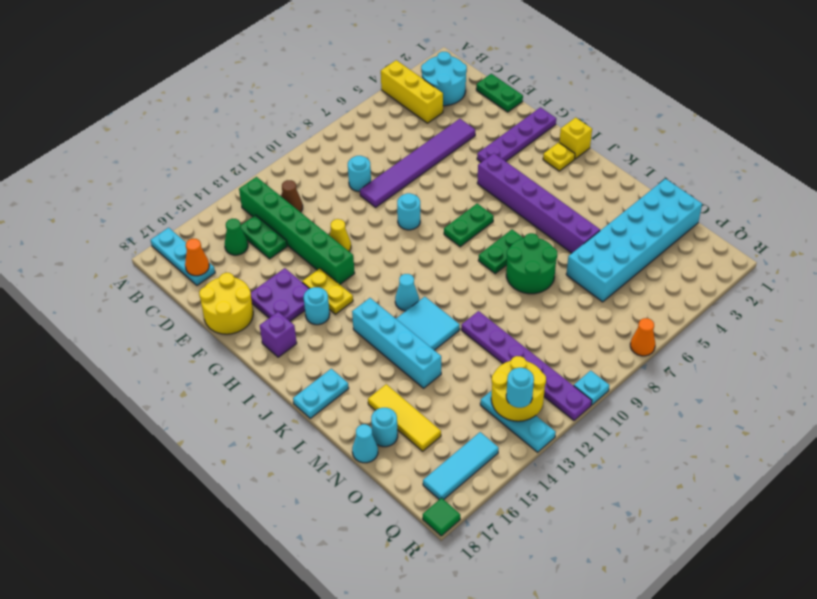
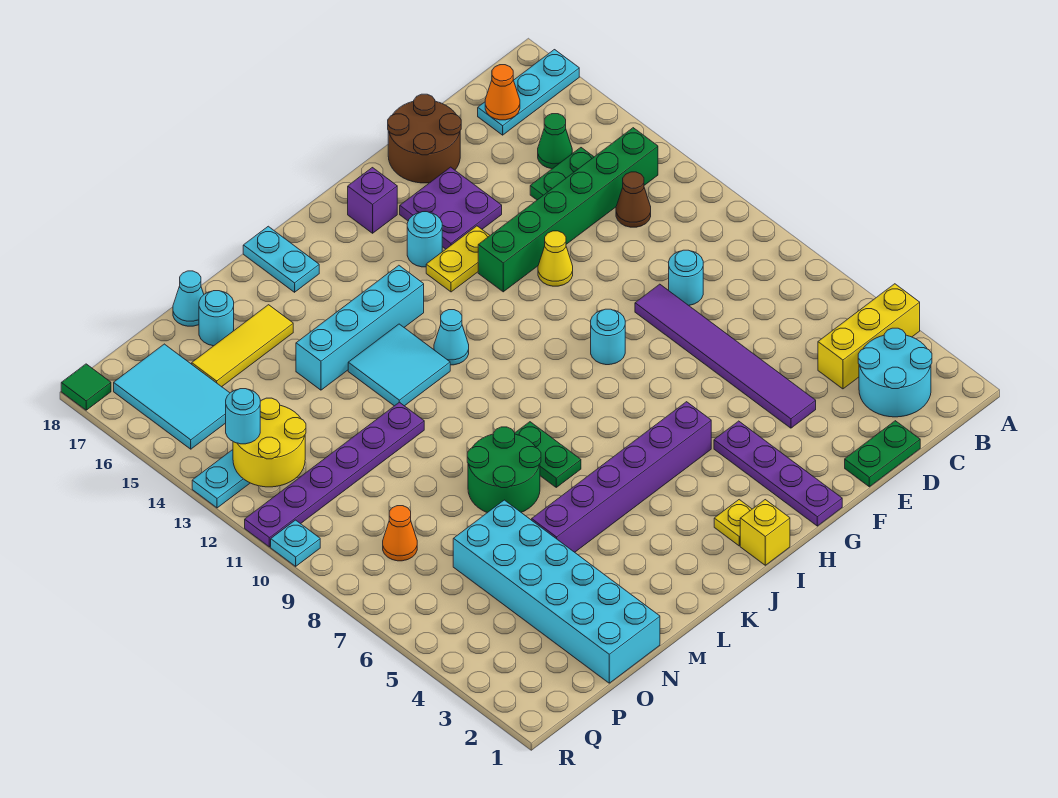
yellow round brick E17:F18 level 1 -> brown round brick E17:F18 level 1
green plate I7:I8 level 1 -> none
cyan tile Q15:Q17 level 1 -> cyan tile P15:Q17 level 1
orange cone R7 level 1 -> orange cone P8 level 1

